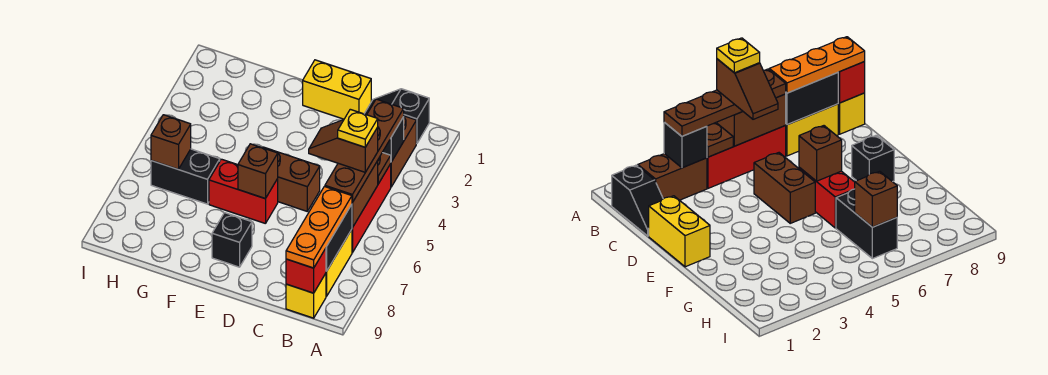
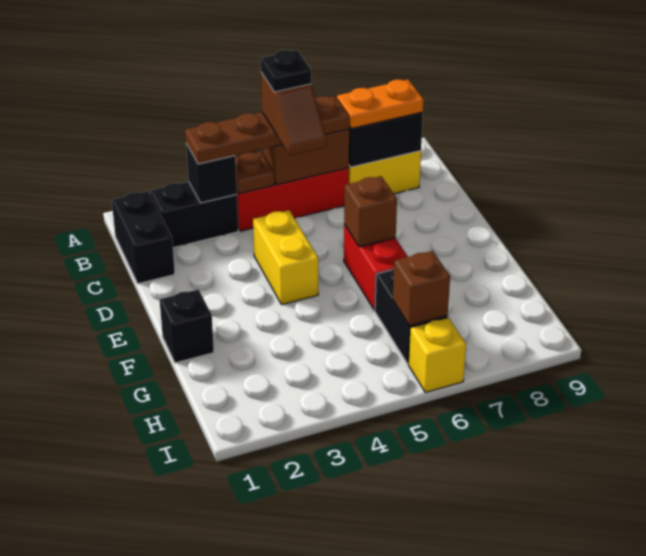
black slope B1:C1 level 1 top B -> black brick B1:C1 level 1
brown brick B2:B3 level 1 -> black brick B2:B3 level 1
yellow plate B5 level 5 -> black plate B5 level 5
orange plate B7:B9 level 3 -> orange plate B7:B8 level 3
yellow brick B9 level 1 -> yellow brick I6 level 1
red brick B9 level 2 -> none
yellow brick D1:E1 level 1 -> yellow brick D4:E4 level 1
brown brick D5:E5 level 1 -> none
black brick E8 level 1 -> black brick F1 level 1

